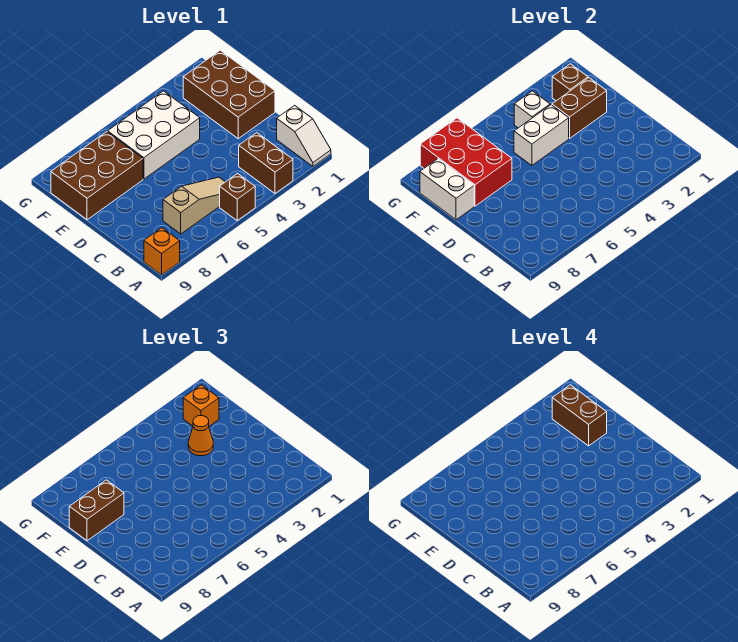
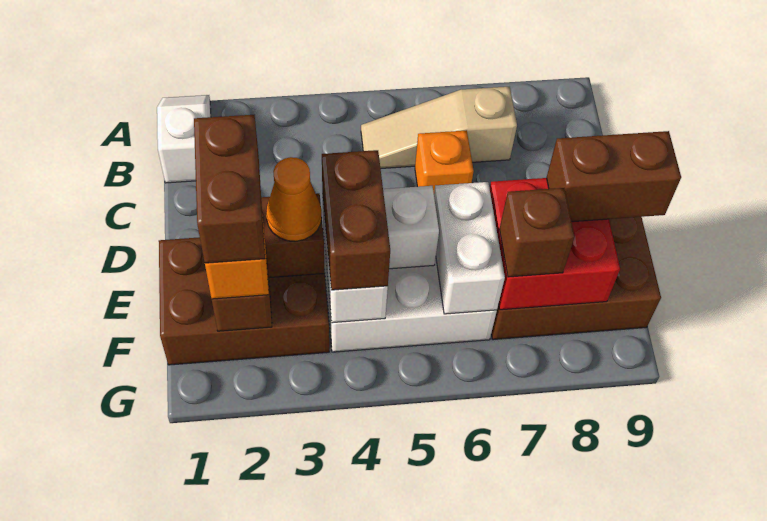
brown brick A3:B3 level 1 -> brown brick E4:F4 level 3
brown brick A5 level 1 -> brown brick F7 level 3
orange brick A9 level 1 -> orange brick C6 level 1
brown brick D1:F2 level 1 -> brown brick E1:F3 level 1
red brick E7:G8 level 2 -> red brick E7:F8 level 2
white brick E9:F9 level 2 -> white brick E6:F6 level 2

